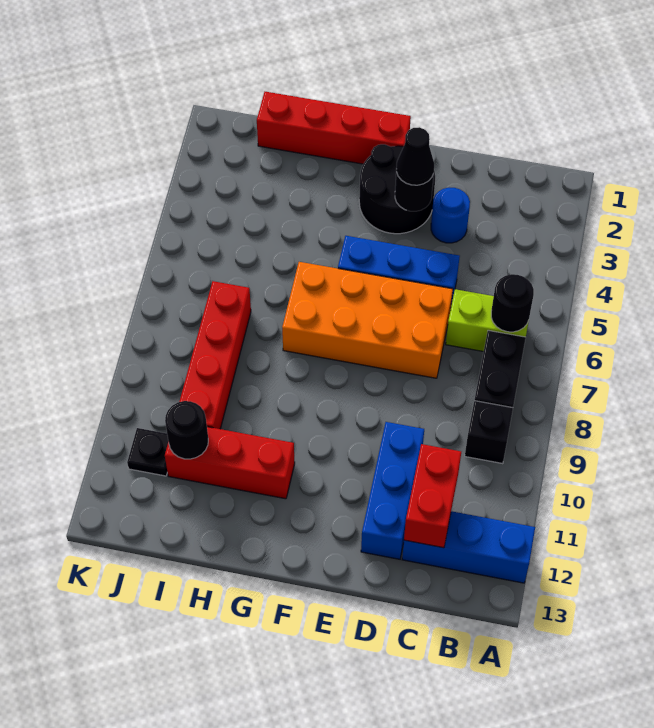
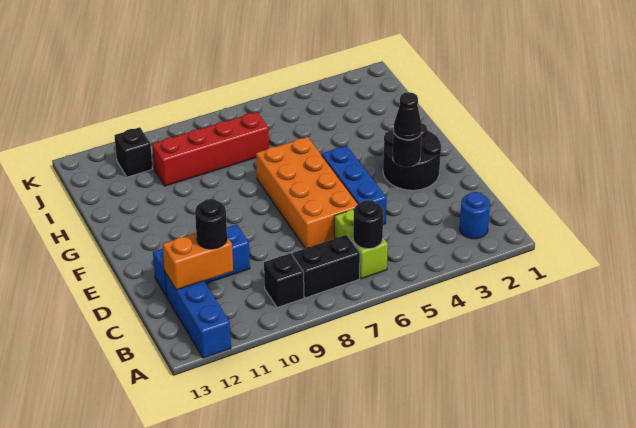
red brick C11:C12 level 2 -> orange brick C11:C12 level 2
blue round brick D3 level 1 -> blue round brick B2 level 1
red brick F1:I1 level 1 -> none
red brick G11:I11 level 1 -> none
black round brick I11 level 2 -> black round brick C11 level 3
black plate J11 level 1 -> black brick J11 level 1

